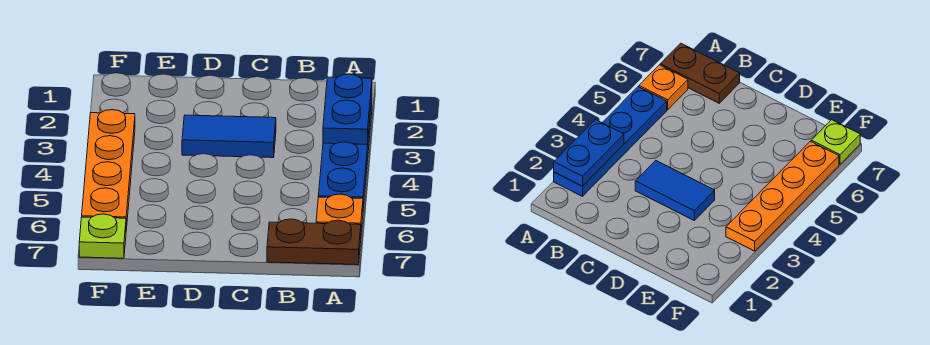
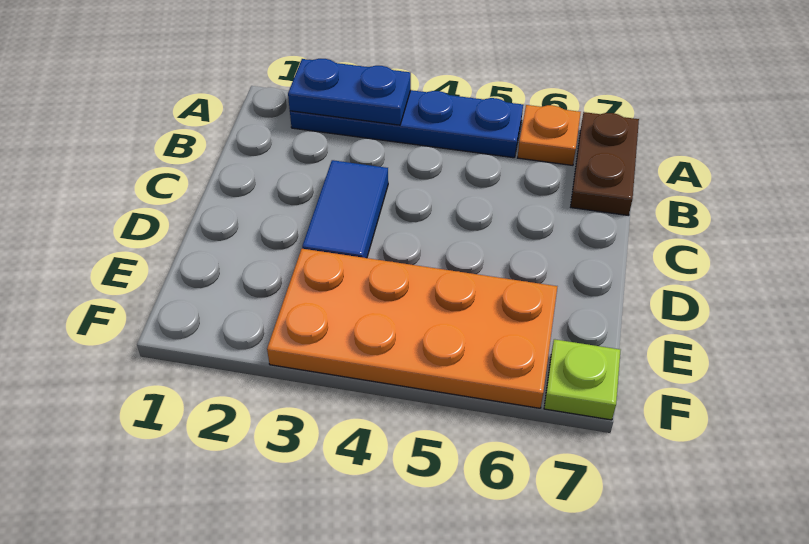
orange plate F3:F6 level 1 -> orange plate E3:F6 level 1

